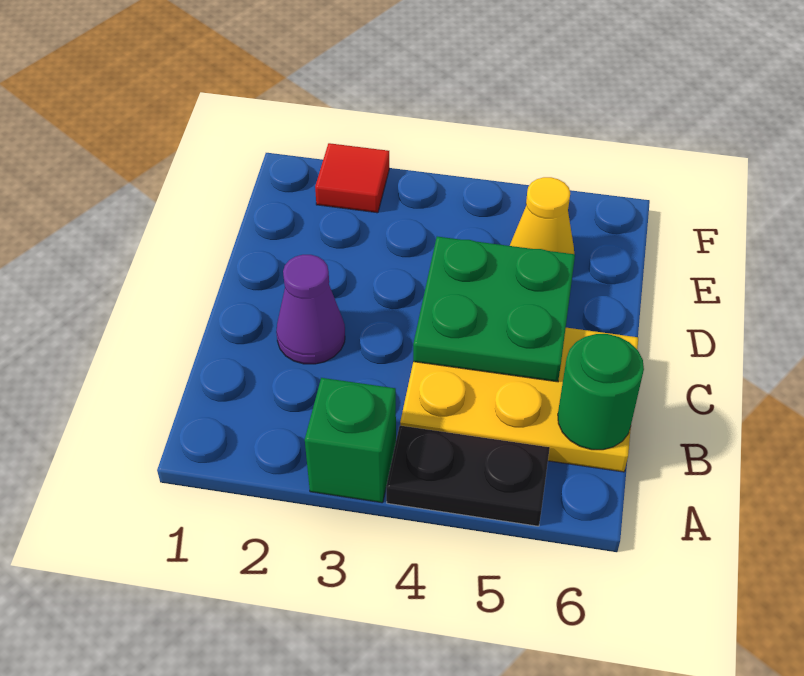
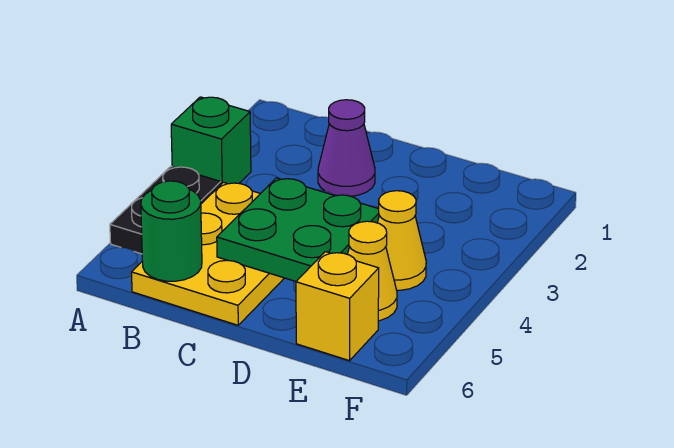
none -> yellow cone E4 level 1
none -> yellow brick E6 level 1
red tile F2 level 1 -> none

